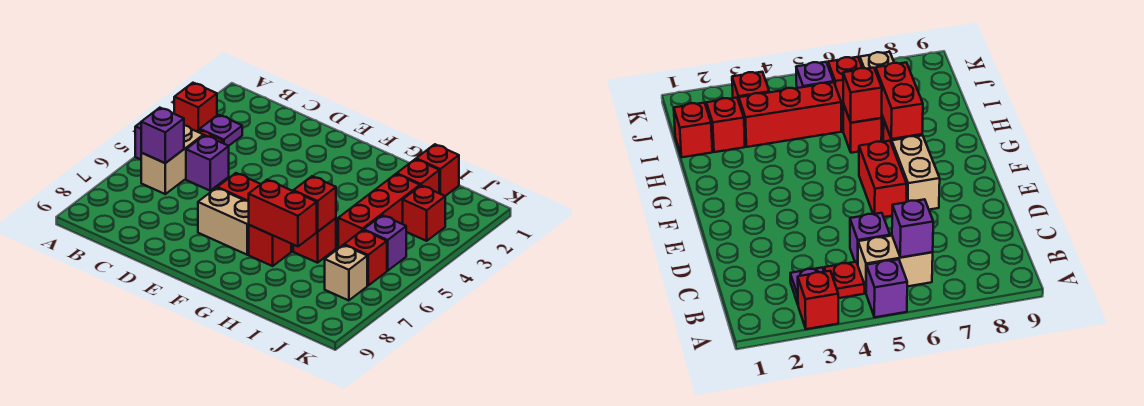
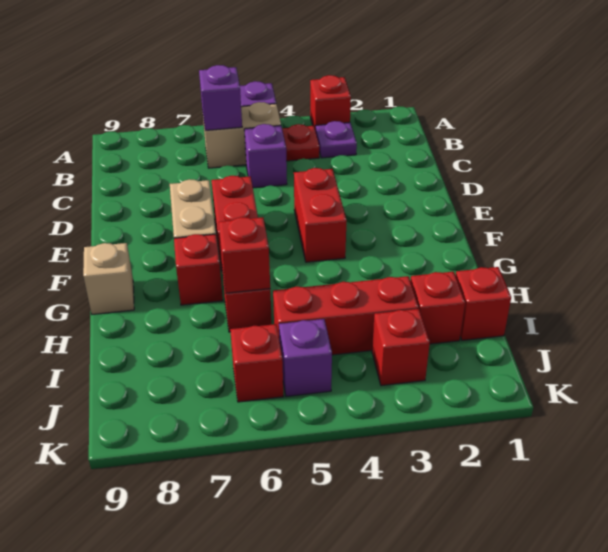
red brick G7:H7 level 2 -> red brick E4:F4 level 1
tan brick J7 level 1 -> tan brick G9 level 1

